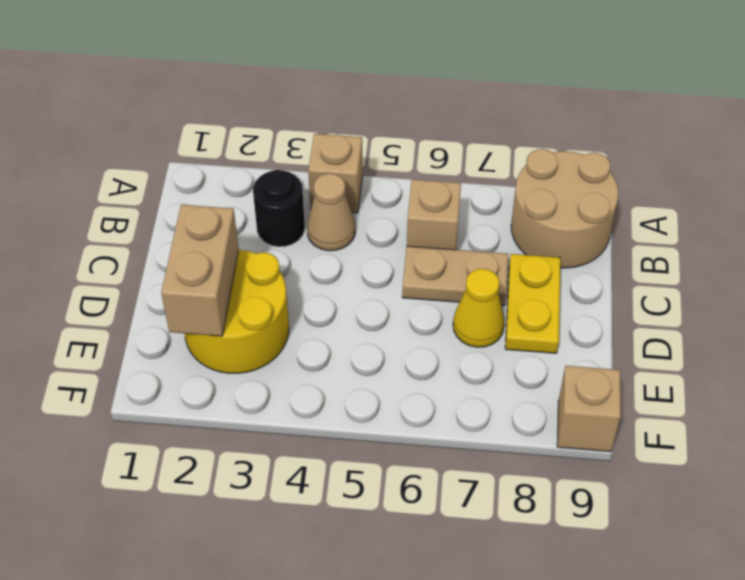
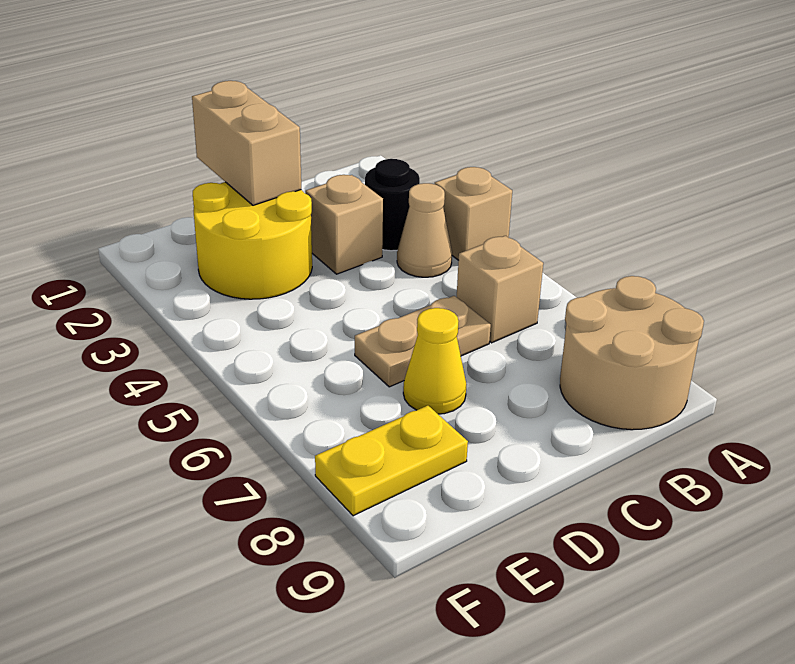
tan plate C6:C7 level 1 -> tan plate C6:D6 level 1
yellow plate C8:D8 level 1 -> yellow plate E8:F8 level 1
tan brick D2:E2 level 2 -> tan brick D1:D2 level 2
tan brick F9 level 1 -> tan brick C3 level 1

